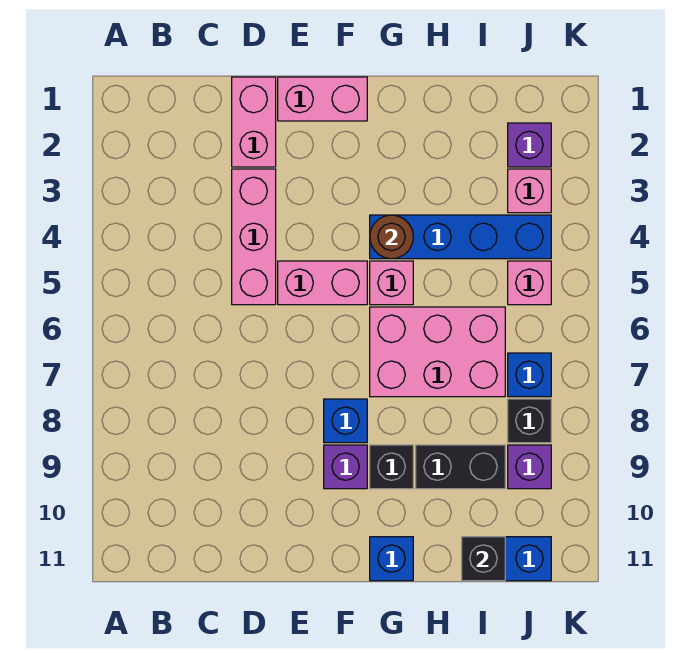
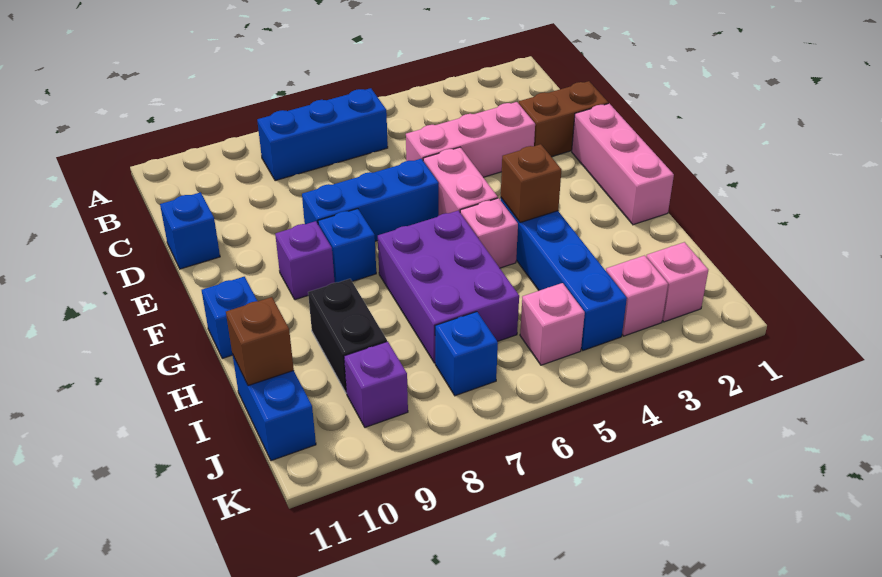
none -> blue brick B6:B8 level 1
pink brick D1:D2 level 1 -> brown brick D1:D2 level 1
none -> blue brick D11 level 1
pink brick E1:F1 level 1 -> pink brick E1:G1 level 1
none -> blue brick E6:E8 level 1
brown round brick G4 level 2 -> brown brick G4 level 2
pink brick G6:I7 level 1 -> purple brick G6:I7 level 1
black brick G9 level 1 -> none
black brick I11 level 2 -> brown brick I11 level 2
purple brick J2 level 1 -> pink brick J2 level 1
black brick J8 level 1 -> none

